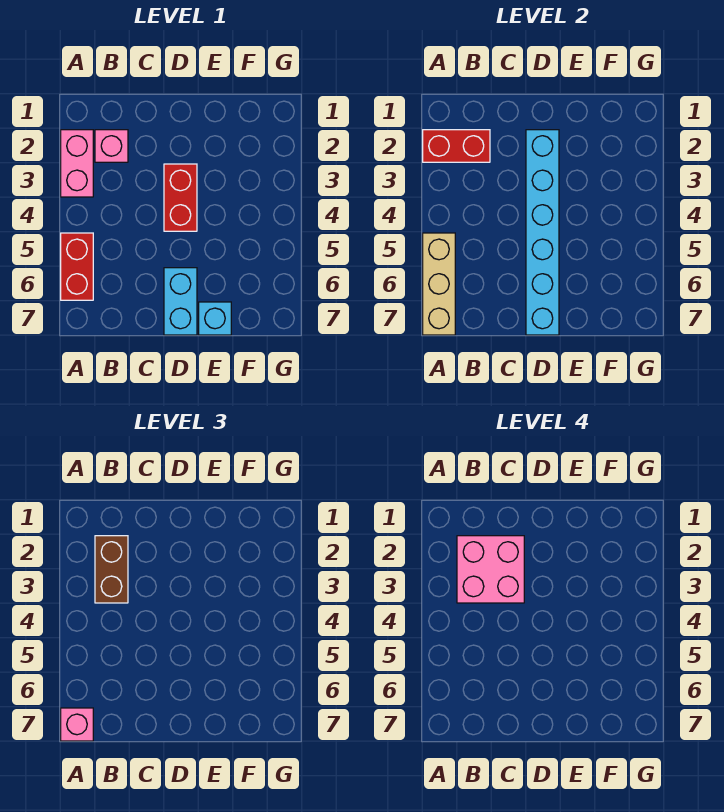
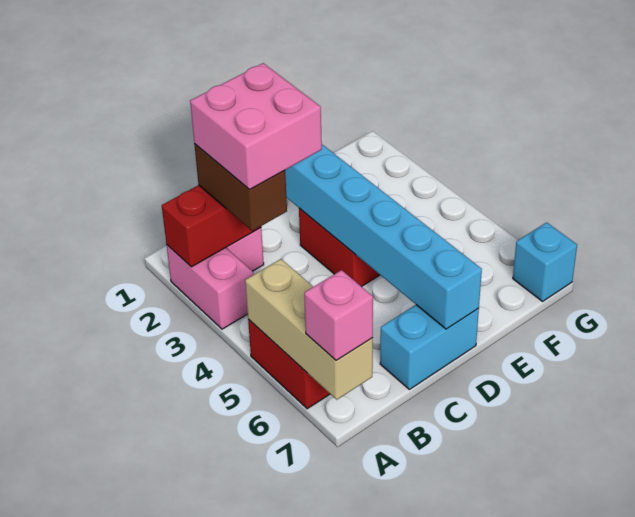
cyan brick D6:D7 level 1 -> cyan brick C7:D7 level 1
cyan brick E7 level 1 -> cyan brick G7 level 1

